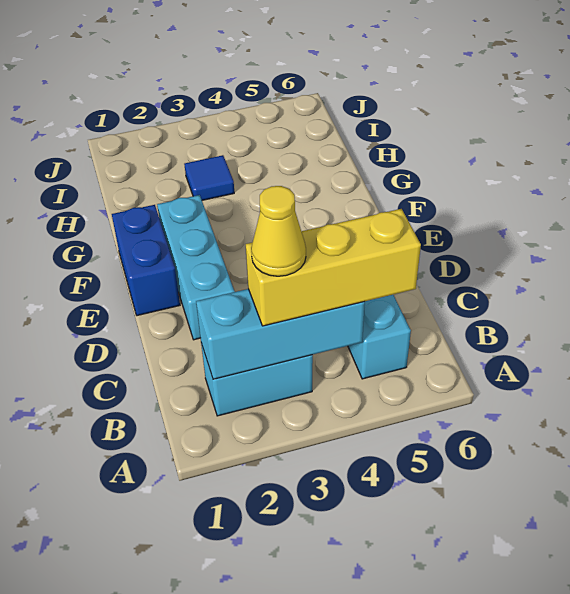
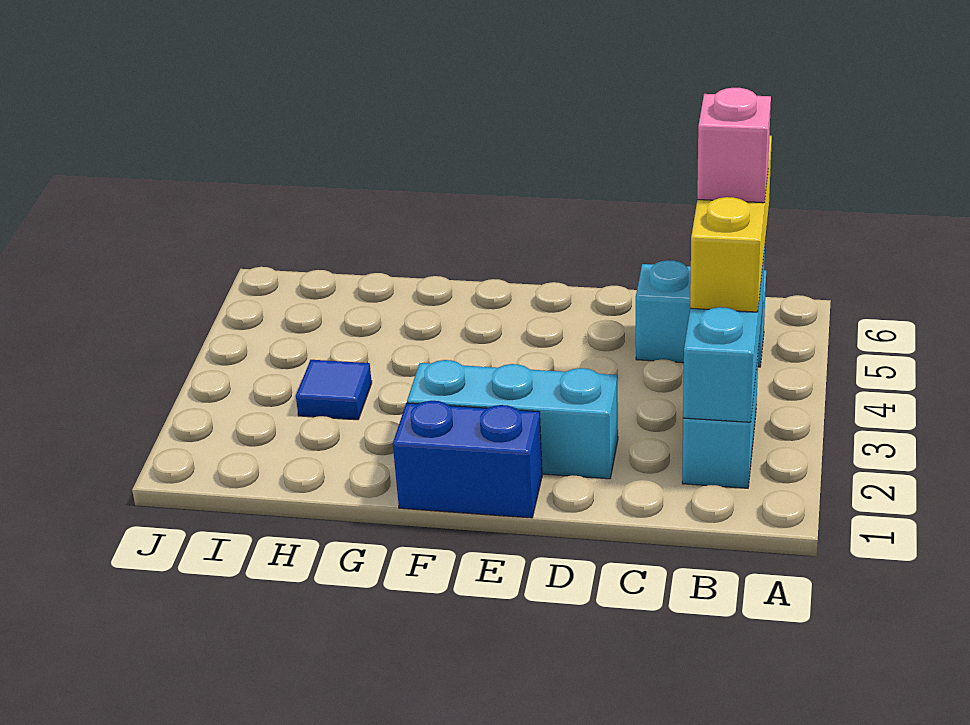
yellow cone B3 level 4 -> none
none -> pink brick B4 level 4

